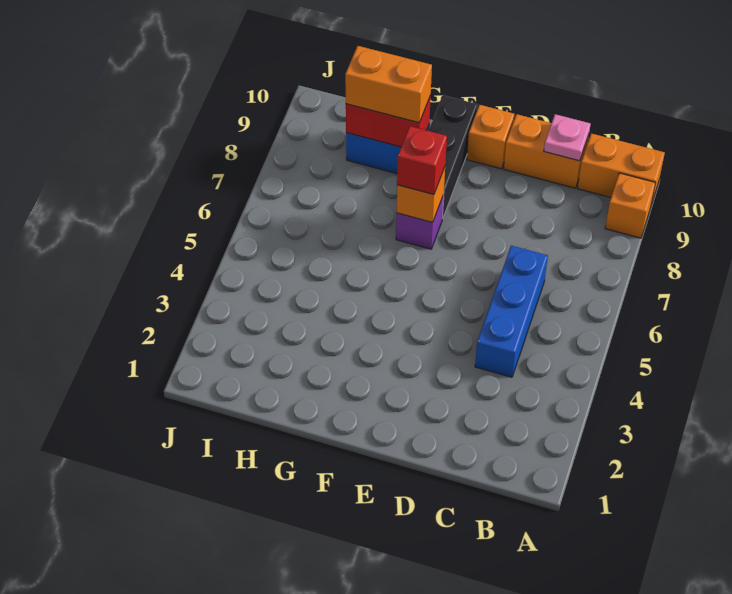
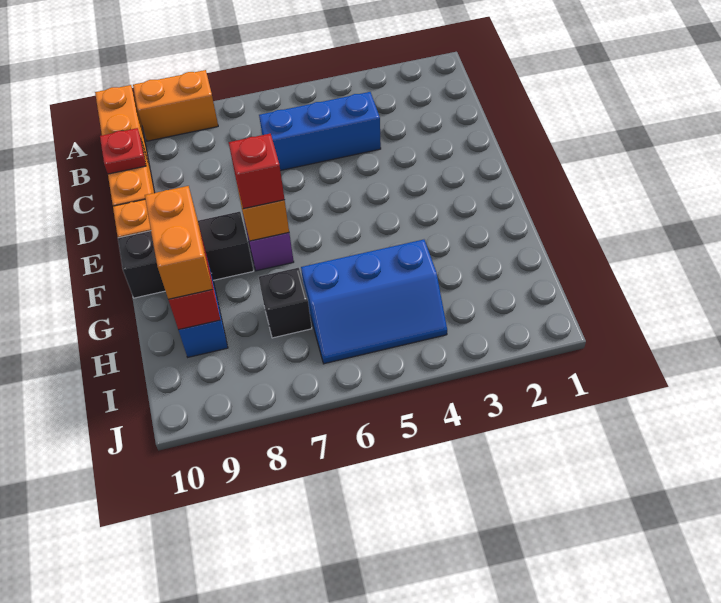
orange brick A9 level 1 -> orange brick A8:A9 level 1
pink plate C10 level 2 -> red plate C10 level 2
none -> blue slope H4:I6 level 1 top H
none -> black brick H7 level 1

